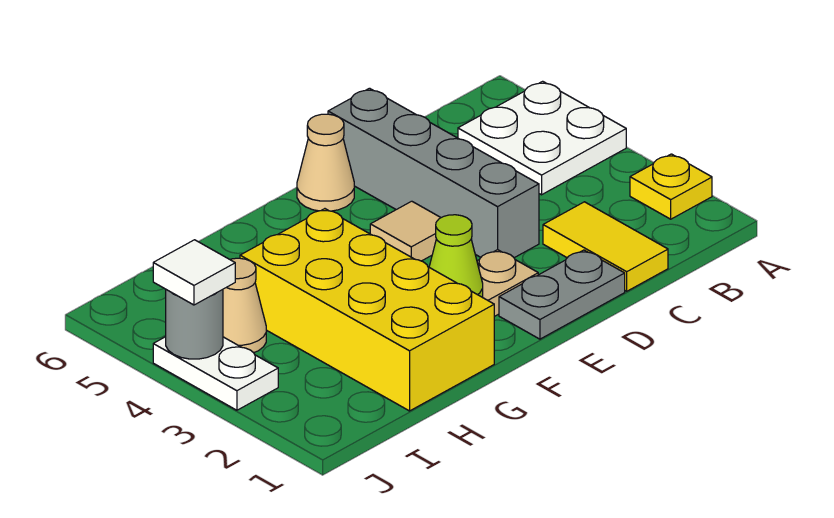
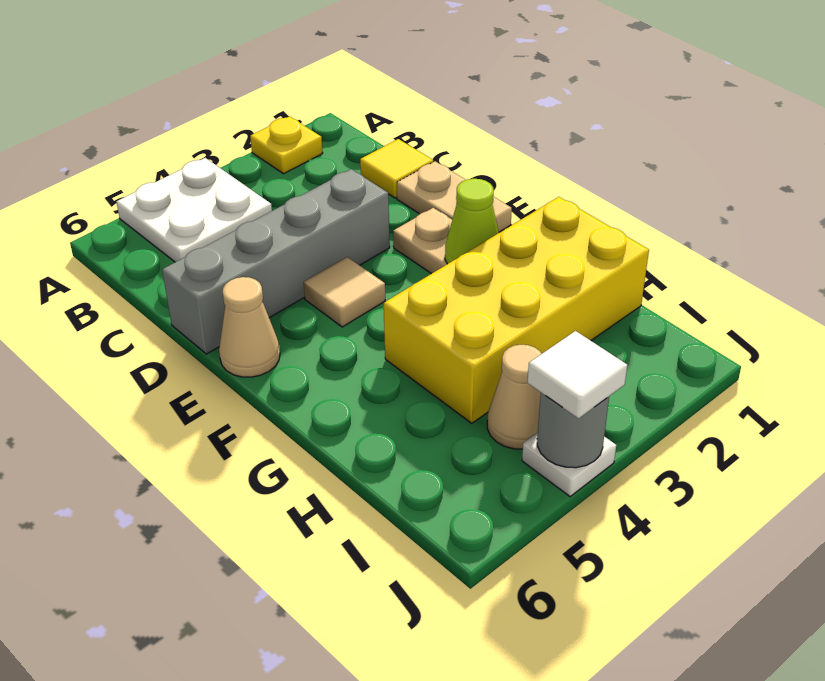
yellow tile C1:C2 level 1 -> yellow tile C1 level 1
grey plate D1:E1 level 1 -> tan plate D1:E1 level 1
white plate J3:J4 level 1 -> white plate J4 level 1

